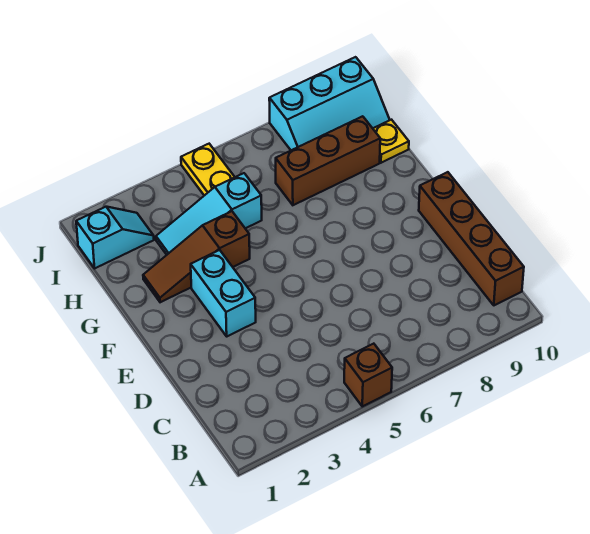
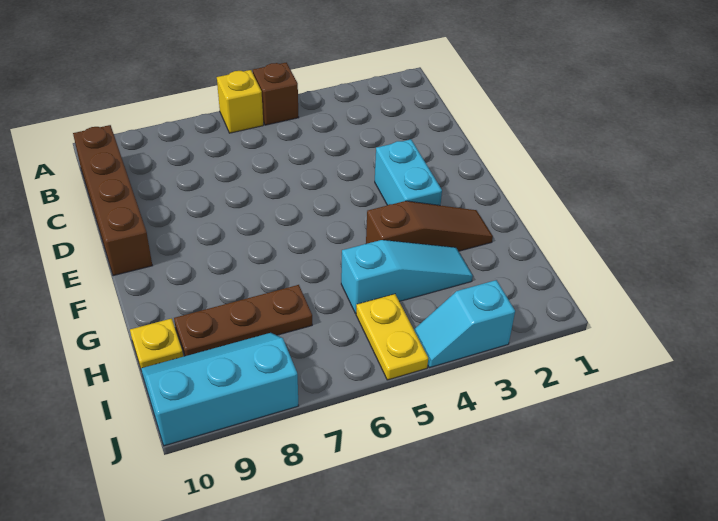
none -> yellow brick A6 level 1
brown brick H7:H9 level 1 -> brown plate H7:H9 level 1
cyan slope I1:I2 level 1 top 1 -> cyan slope J3:J4 level 1 top 3

